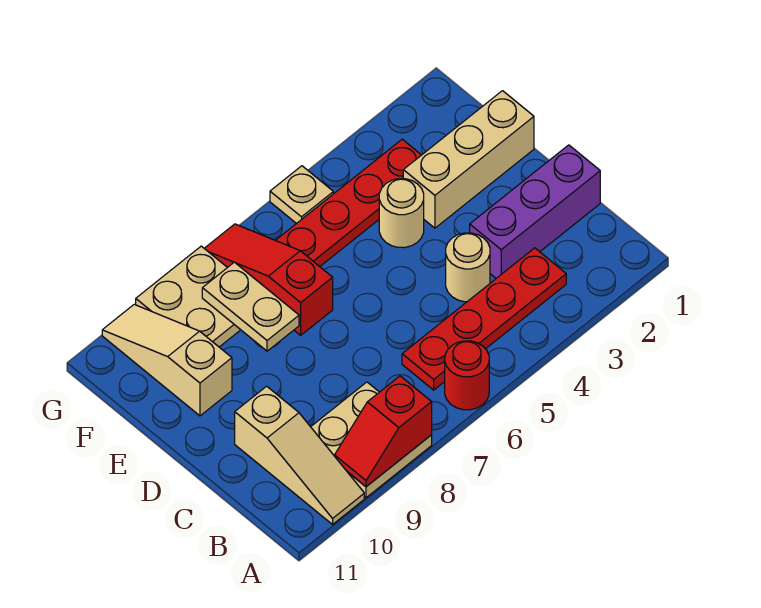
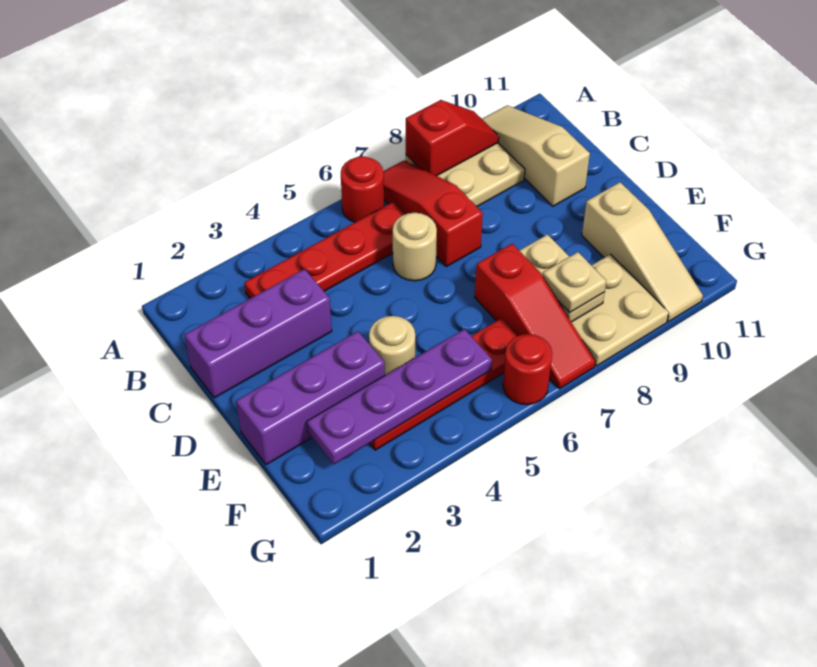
none -> red slope A7:C7 level 1 top C
tan round brick C4 level 1 -> tan round brick C6 level 1
tan brick E1:E3 level 1 -> purple brick E1:E3 level 1
none -> purple plate F2:F5 level 2
tan plate G5 level 1 -> tan plate F8 level 3
none -> red round brick G6 level 1

